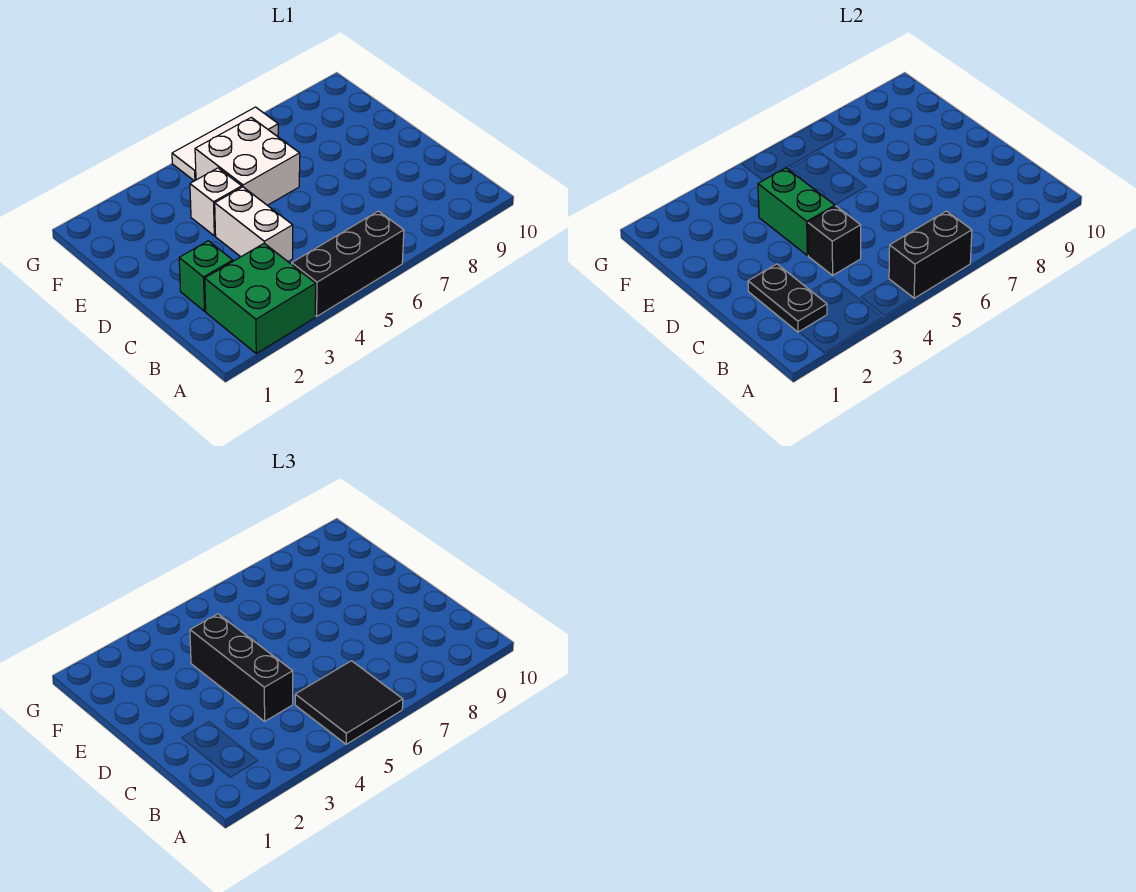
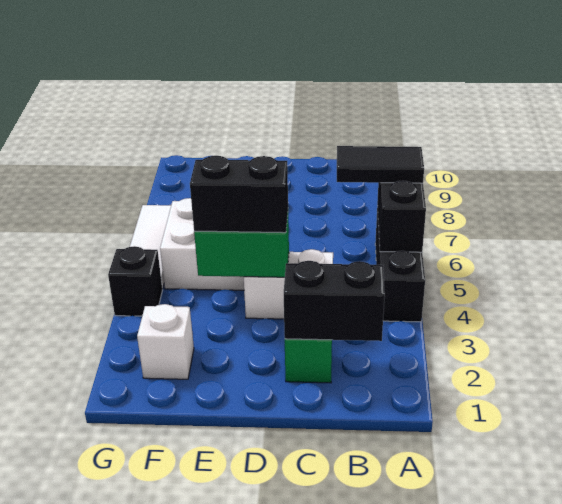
green brick A2:B3 level 1 -> none
black tile A5:B6 level 3 -> black tile A6:B6 level 3
black plate B2:C2 level 2 -> black brick B2:C2 level 2
black brick C4 level 2 -> black brick G4 level 1
black brick C4:E4 level 3 -> black brick D4:E4 level 3
white brick E4 level 1 -> white brick F2 level 1

